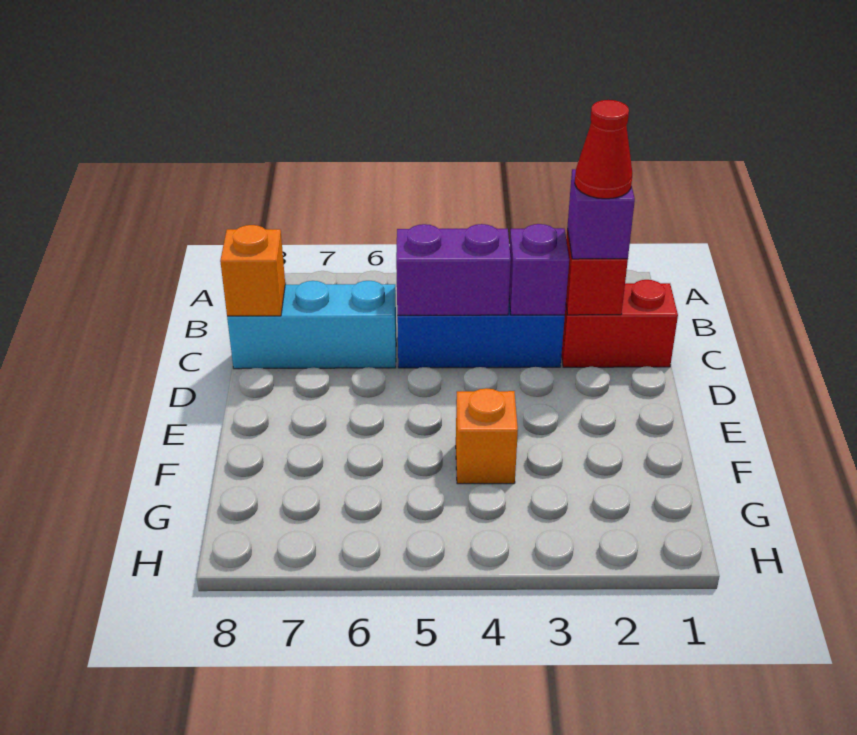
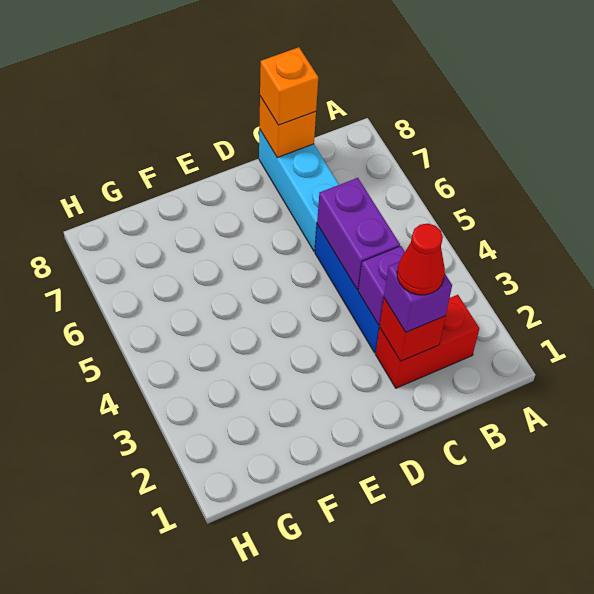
red brick C1:C2 level 1 -> red brick B2:C2 level 1
orange brick F4 level 1 -> orange brick C8 level 3

